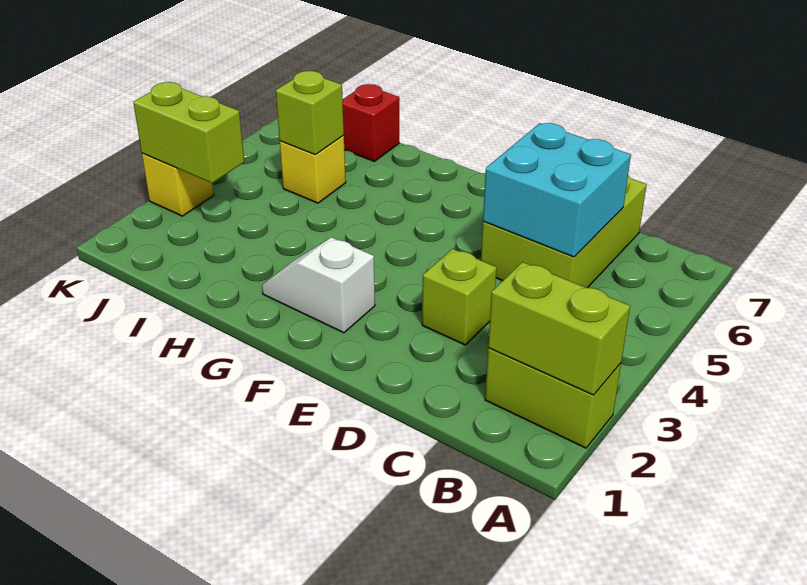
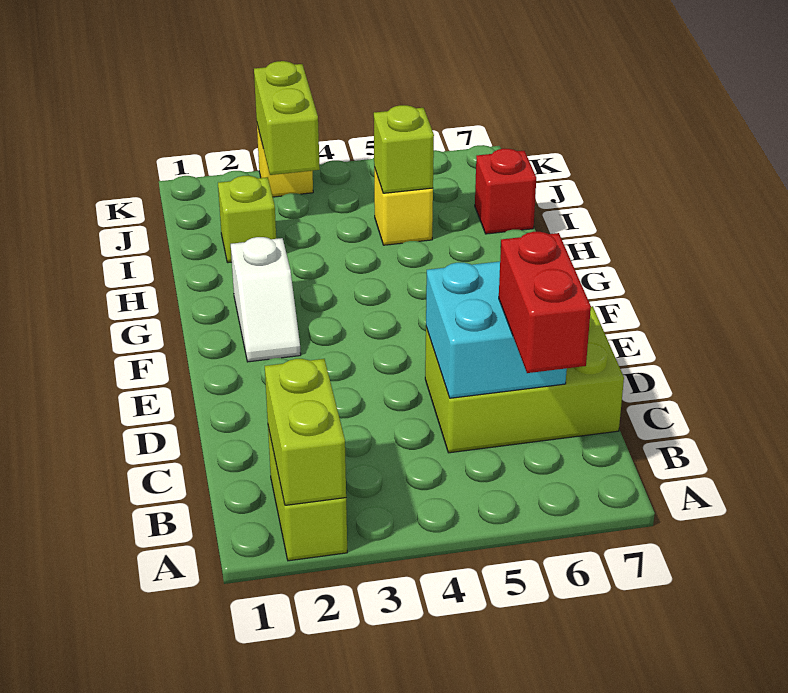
none -> red brick B6:C6 level 3
lime brick D3 level 1 -> lime brick I2 level 1
white slope F2:G2 level 1 top F -> white slope F2:G2 level 1 top G

